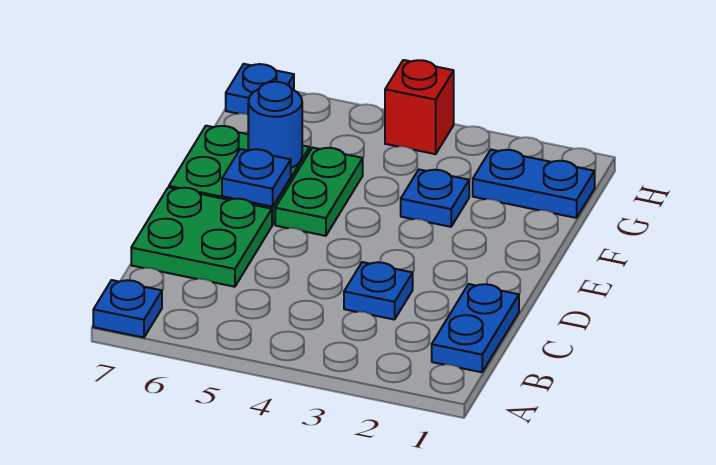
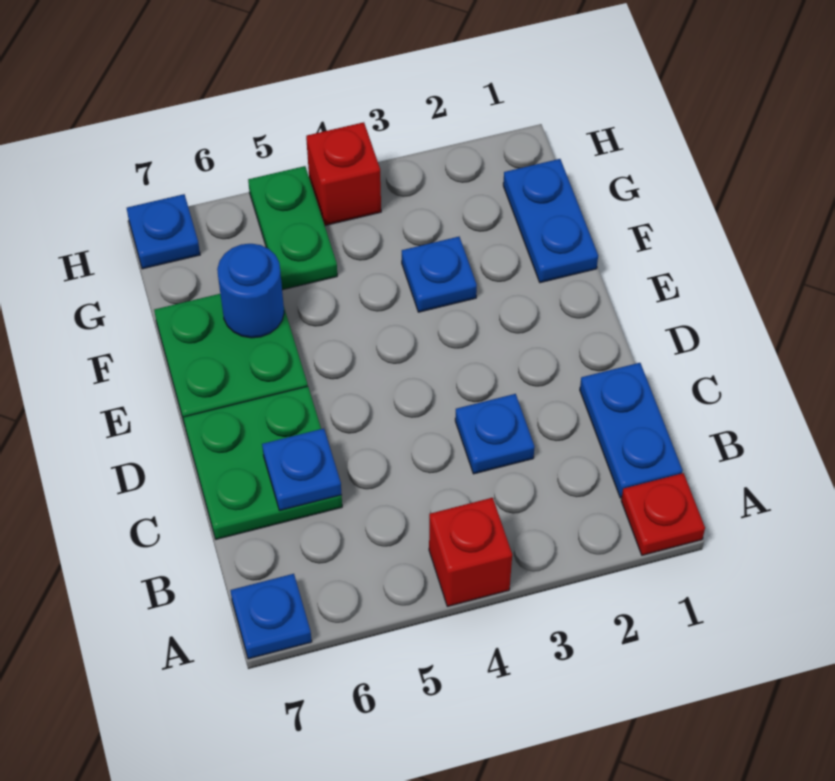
none -> red plate A1 level 1
none -> red brick A4 level 1
green plate E5:F5 level 1 -> green plate G5:H5 level 1
blue plate E6 level 2 -> blue plate C6 level 2
blue plate G1:G2 level 1 -> blue plate F1:G1 level 1

